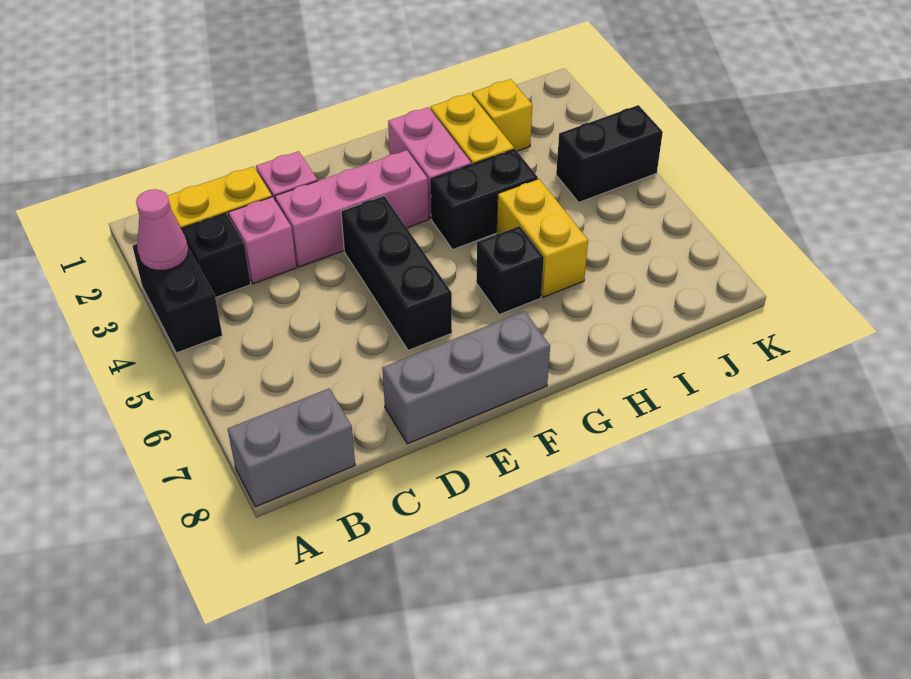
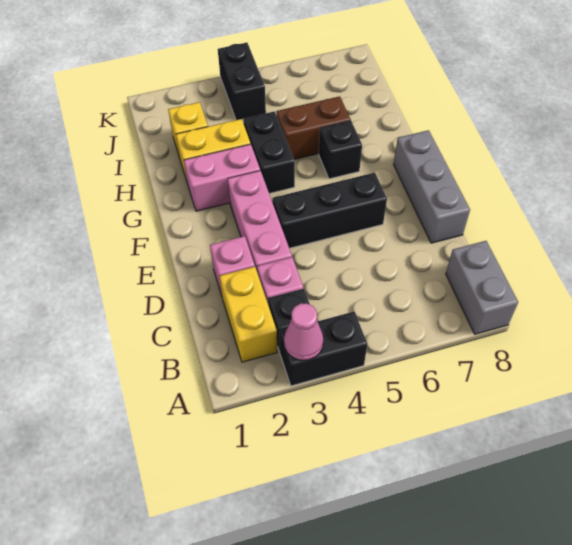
yellow brick H5:H6 level 1 -> brown brick H5:H6 level 1

